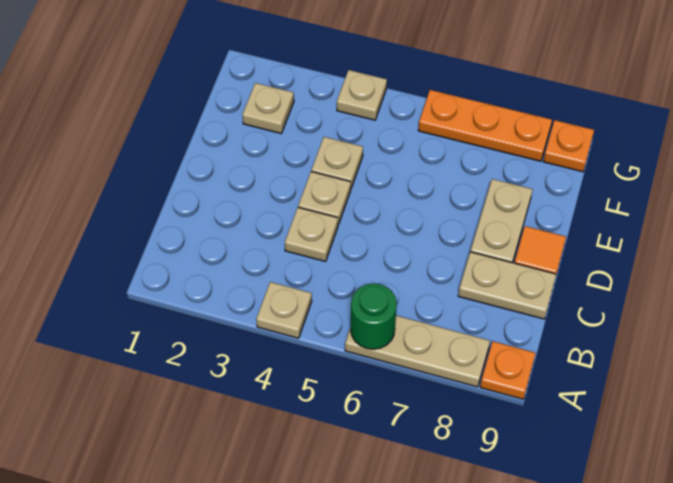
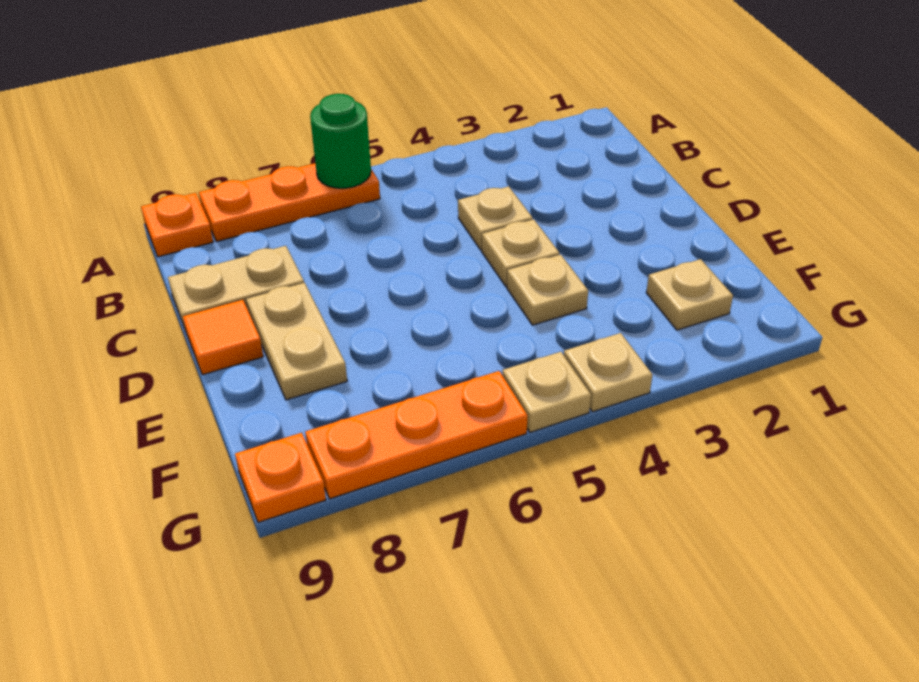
tan plate A4 level 1 -> tan plate G5 level 1
tan plate A6:A8 level 1 -> orange plate A6:A8 level 1

